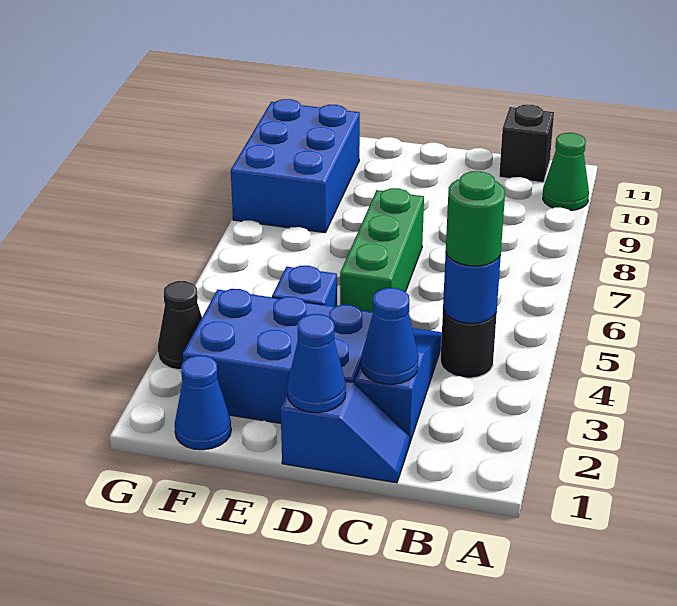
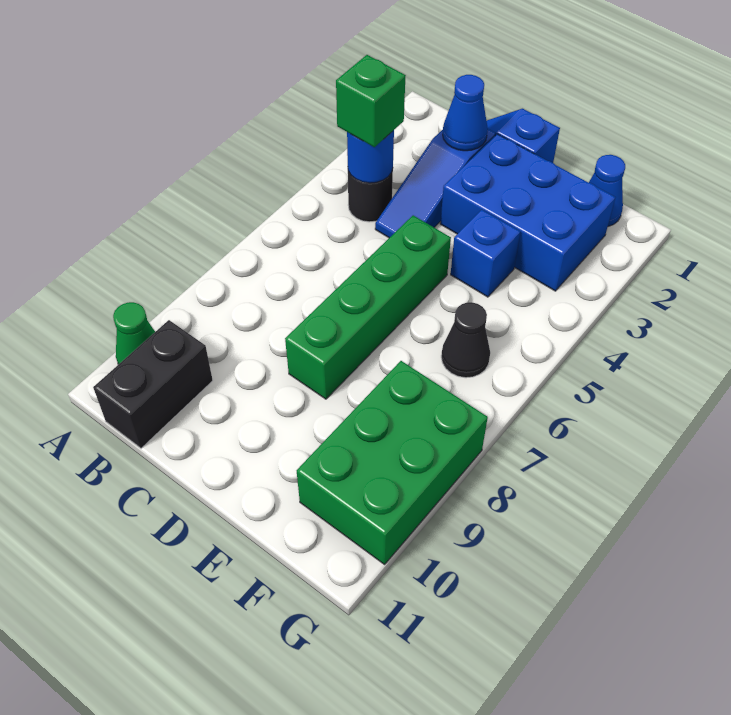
green round brick B4 level 3 -> green brick B4 level 3
black brick B11 level 1 -> black brick B10:B11 level 1
blue cone D1 level 2 -> none
green brick D5:D7 level 1 -> green brick D5:D8 level 1
blue brick F8:G10 level 1 -> green brick F8:G10 level 1
black cone G3 level 1 -> black cone F6 level 1

